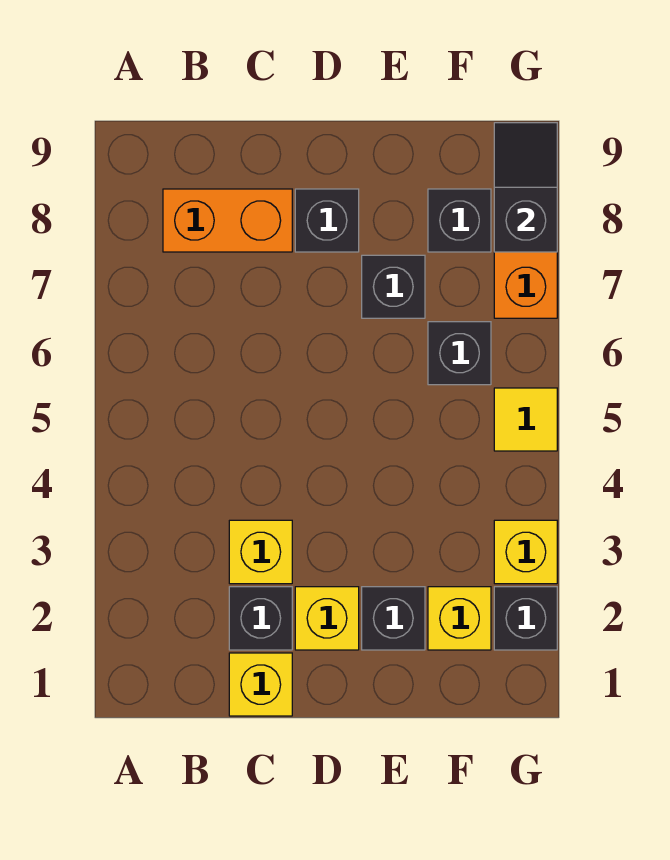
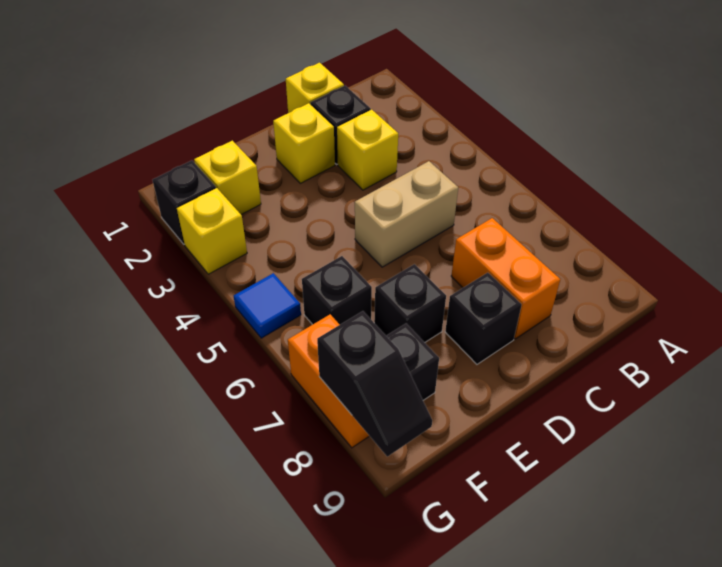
orange brick B8:C8 level 1 -> orange brick C7:C8 level 1
none -> tan brick C5:D5 level 1
black brick E2 level 1 -> none
yellow tile G5 level 1 -> blue tile G5 level 1

